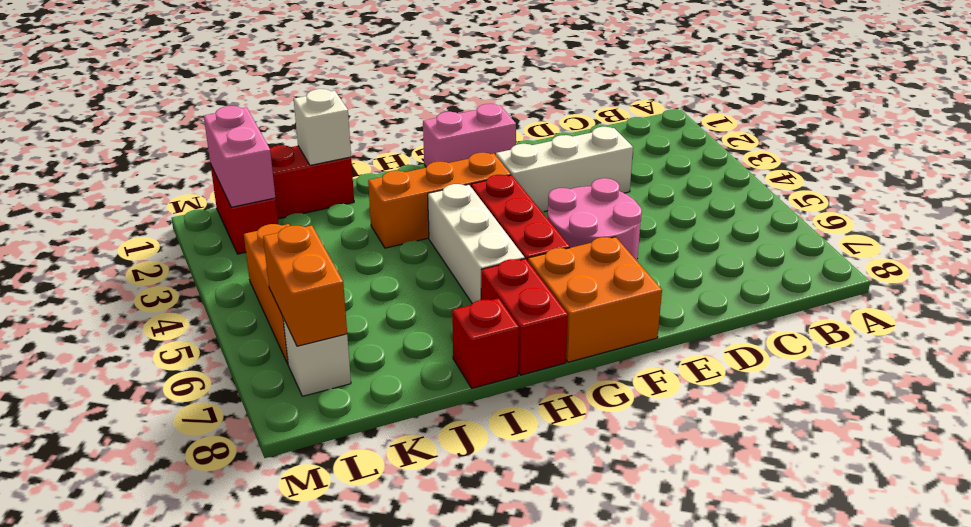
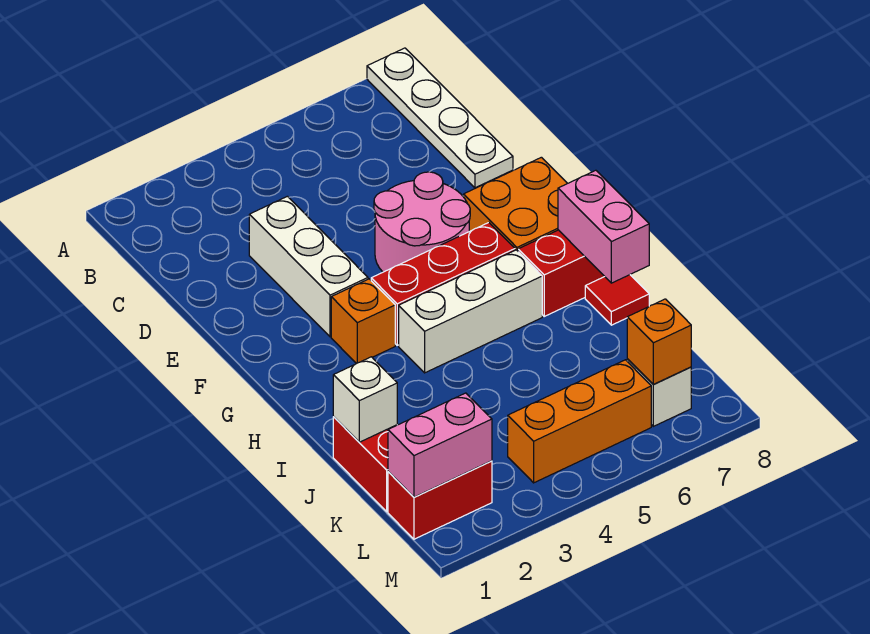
none -> white plate A8:D8 level 1
pink brick F1:G1 level 1 -> pink brick H8:I8 level 2
orange brick G3:I3 level 1 -> orange brick G3 level 1
red brick I8 level 1 -> red tile I8 level 1
orange brick L6:L7 level 2 -> orange brick L7 level 2

